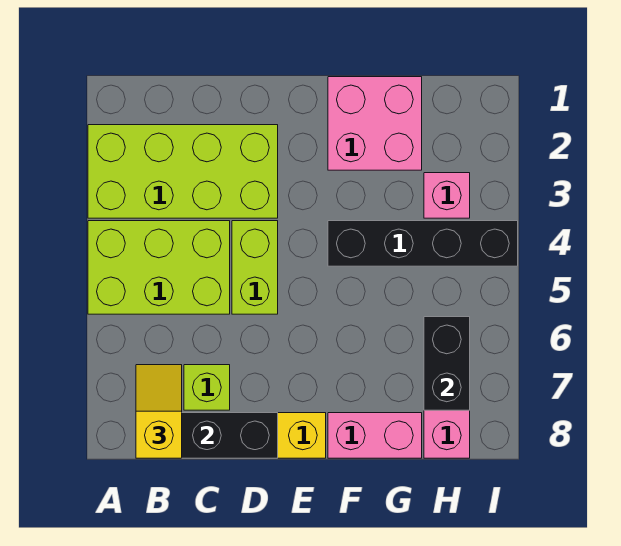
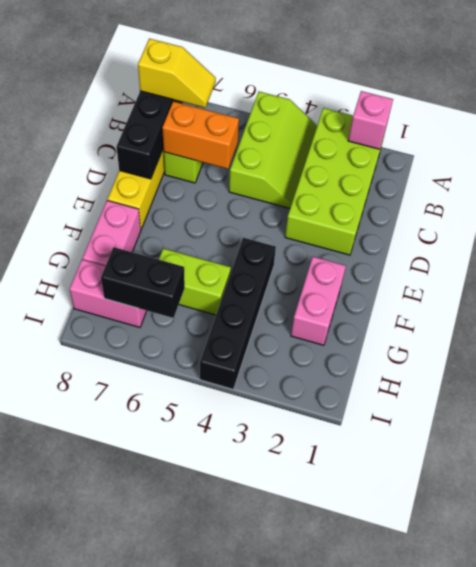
lime brick A4:C5 level 1 -> lime slope A4:C5 level 1 top 5
none -> orange brick C6:C7 level 2
lime brick D4:D5 level 1 -> lime brick G5:G6 level 1
pink brick F1:G2 level 1 -> pink brick F2:G2 level 1
pink brick H3 level 1 -> pink brick A2 level 2

